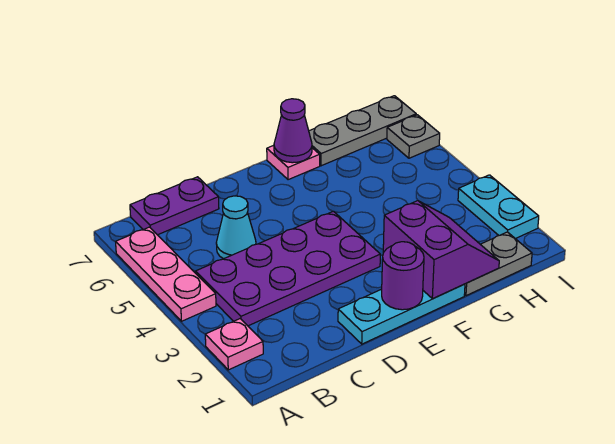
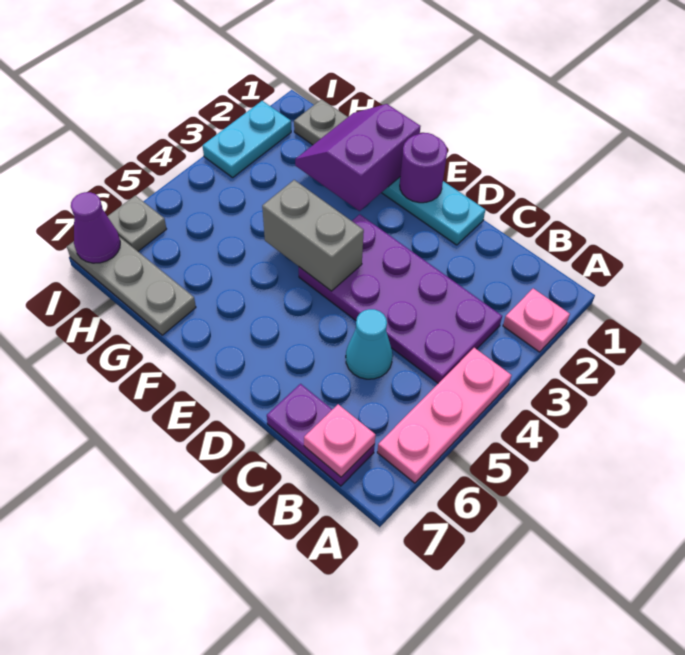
none -> grey brick E4:F4 level 2
pink plate F7 level 1 -> pink plate B7 level 2
purple cone F7 level 2 -> purple cone I7 level 2

